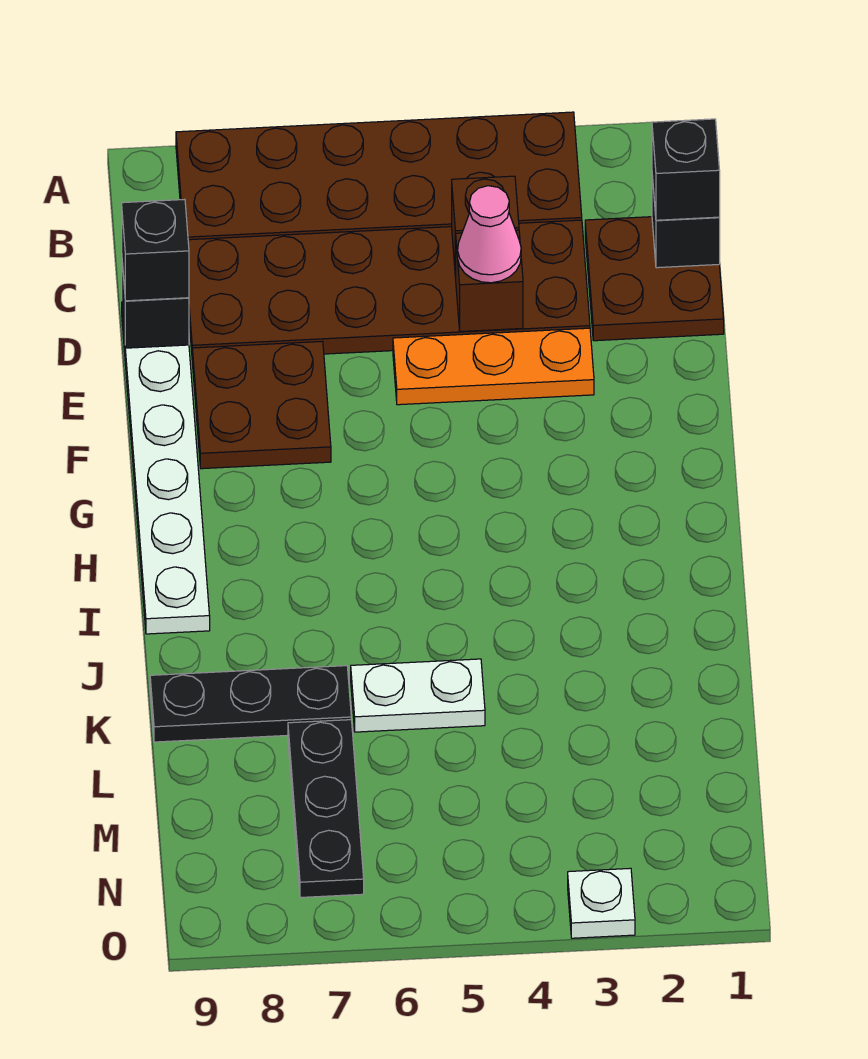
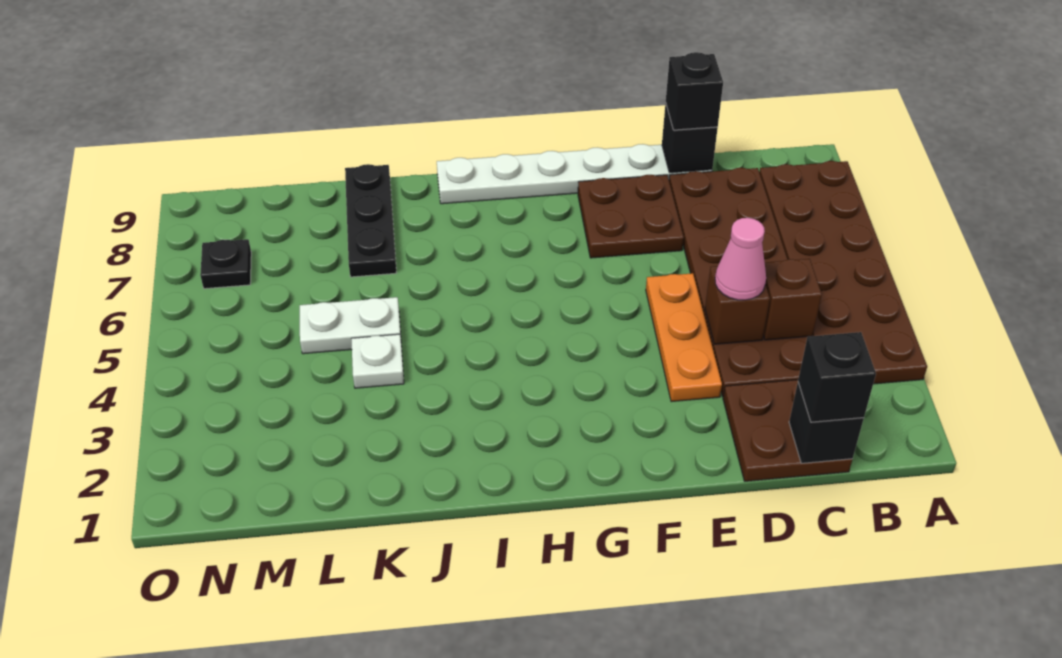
white plate K5:K6 level 1 -> white plate K5:L5 level 1
black plate L7:N7 level 1 -> black plate N7 level 1
white plate O3 level 1 -> white plate K4 level 1

